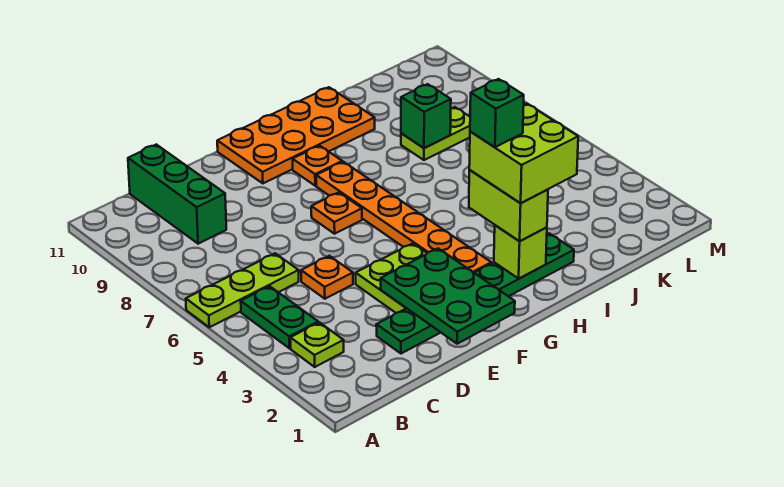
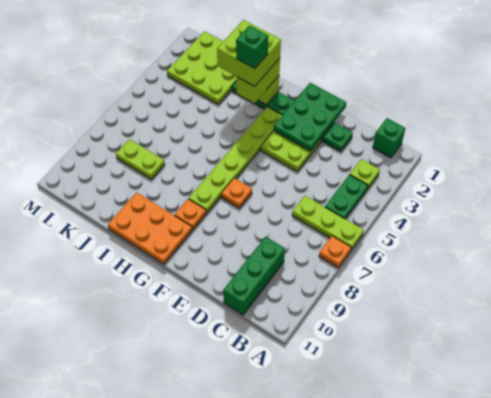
orange plate D5 level 1 -> orange plate A7 level 1
orange plate F10:I11 level 1 -> orange plate G10:I11 level 1
orange plate G3:G8 level 1 -> lime plate G3:G8 level 1
none -> lime plate J1:L3 level 1
green brick J8 level 2 -> green brick B1 level 1

